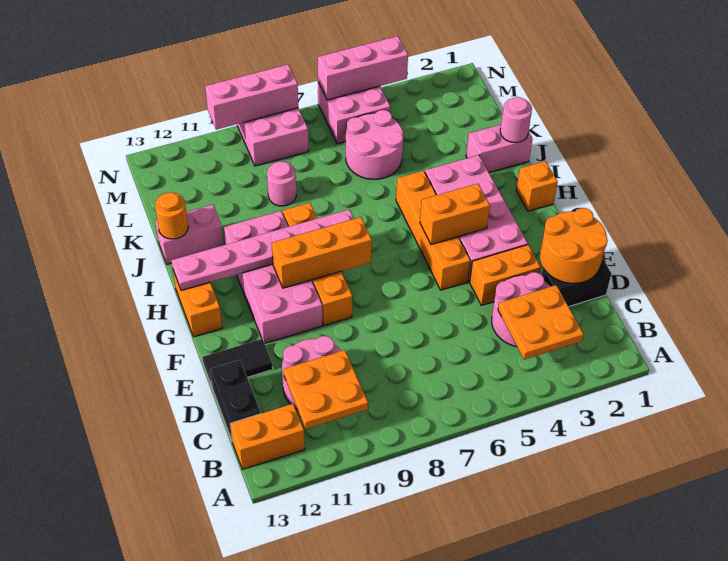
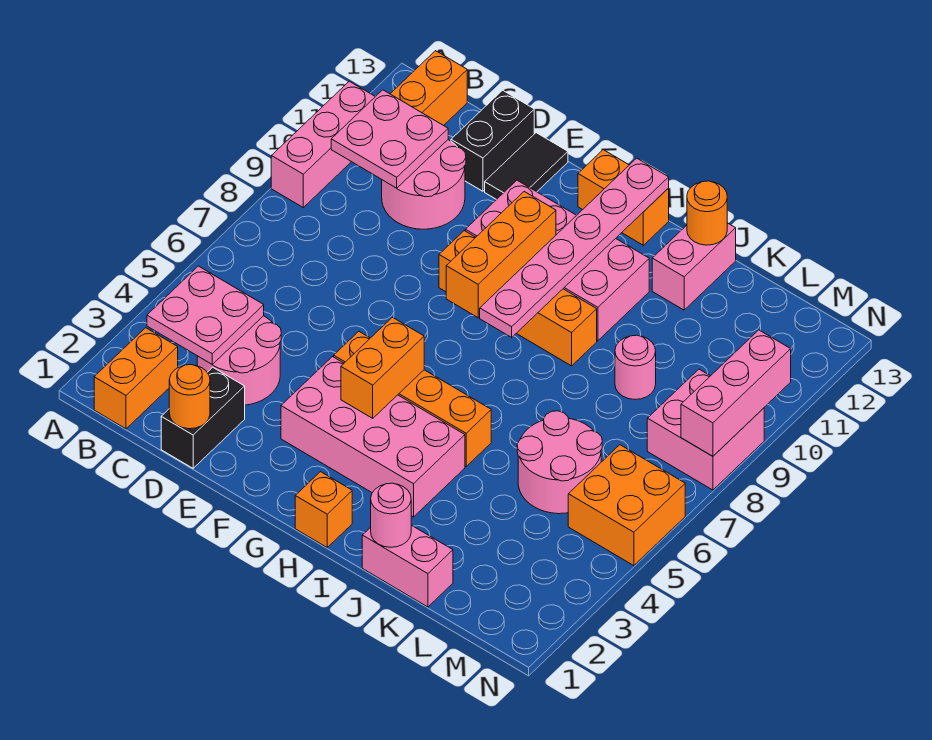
orange plate B3:C4 level 2 -> pink plate B3:C4 level 2
orange plate B10:C11 level 2 -> pink plate B10:C11 level 2
black brick C13:D13 level 1 -> black brick D12:D13 level 1
orange round brick D1:E2 level 2 -> orange round brick D1 level 2
orange brick E3:E4 level 1 -> orange brick B1:B2 level 1
pink brick J1:J2 level 1 -> pink brick J1:K1 level 1
pink brick M5:N6 level 1 -> orange brick M5:N6 level 1
pink brick N4:N6 level 2 -> pink brick A9:A11 level 1

